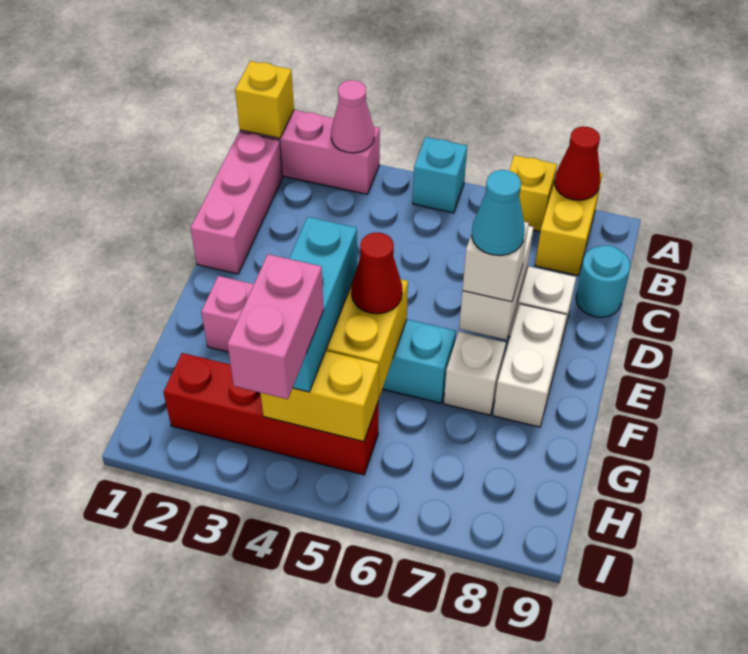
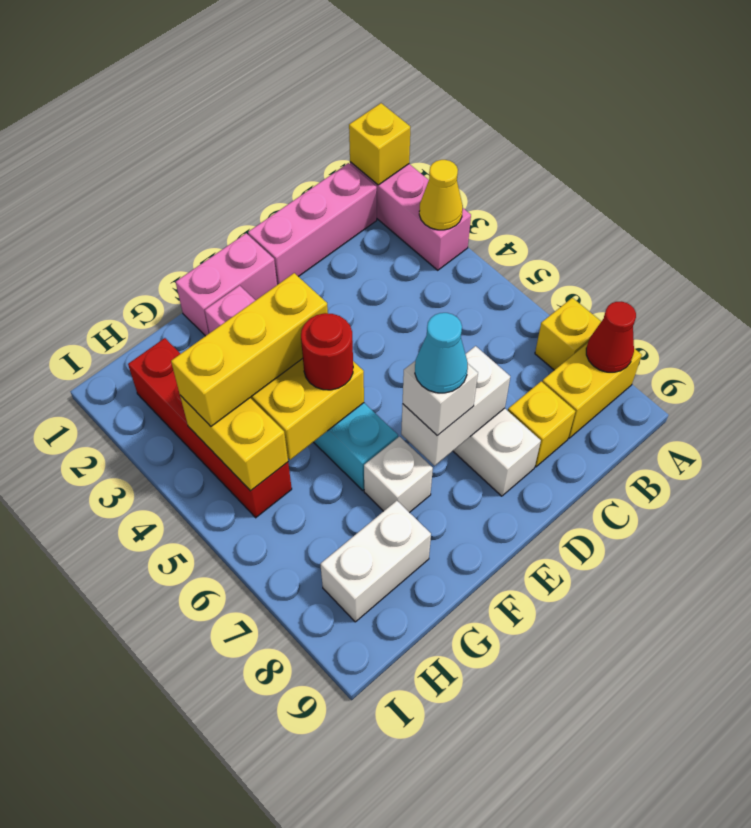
pink cone A3 level 2 -> yellow cone A3 level 2
cyan brick A5 level 1 -> none
none -> yellow brick C8 level 1
cyan round brick C9 level 1 -> none
white brick E8:F8 level 1 -> white brick G8:H8 level 1
cyan brick F4:H4 level 3 -> yellow brick F4:H4 level 3
red cone F5 level 3 -> red round brick F5 level 3
pink brick H4:I4 level 4 -> pink brick E1:F1 level 1

